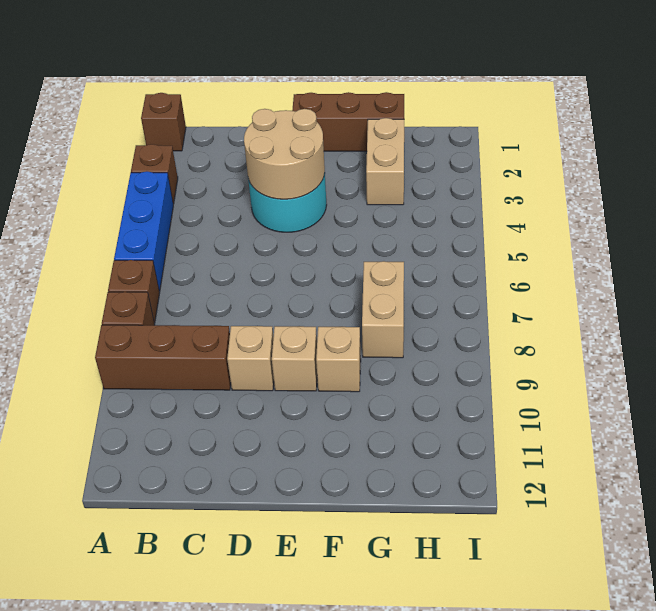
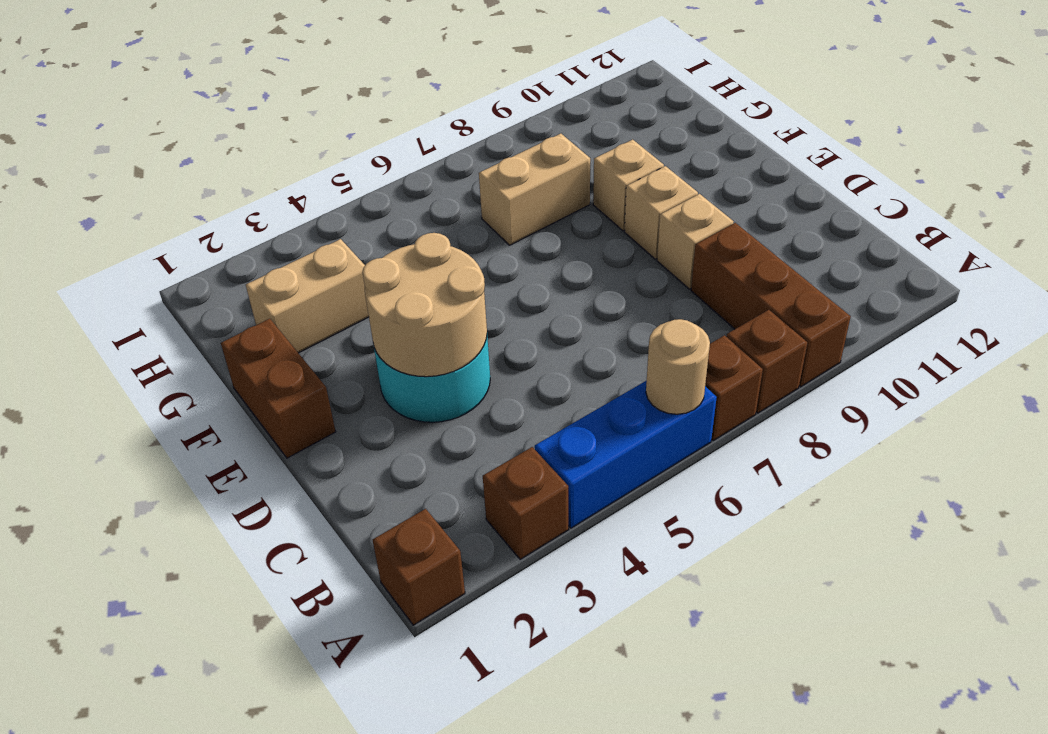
none -> tan round brick A6 level 2
brown brick E1:G1 level 1 -> brown brick E1:F1 level 1

